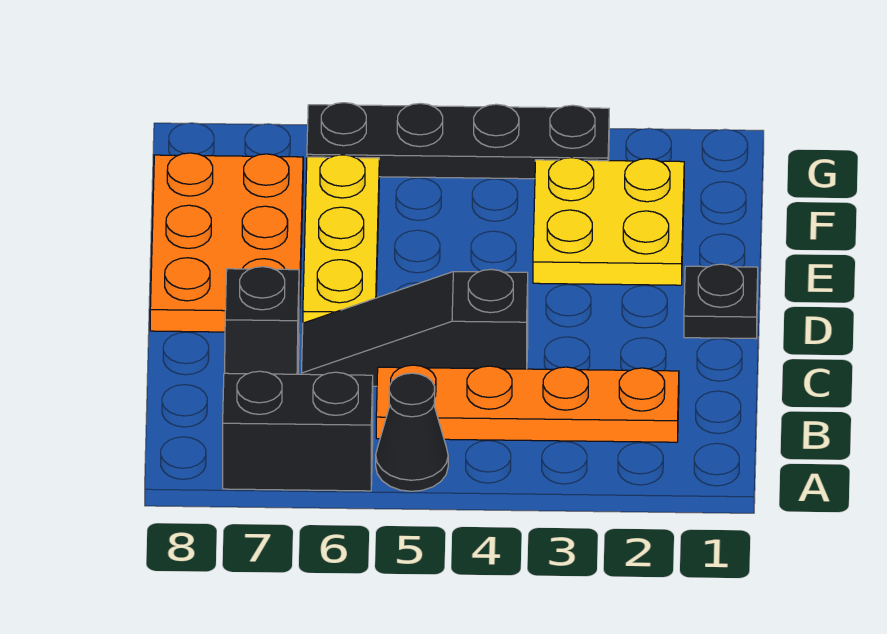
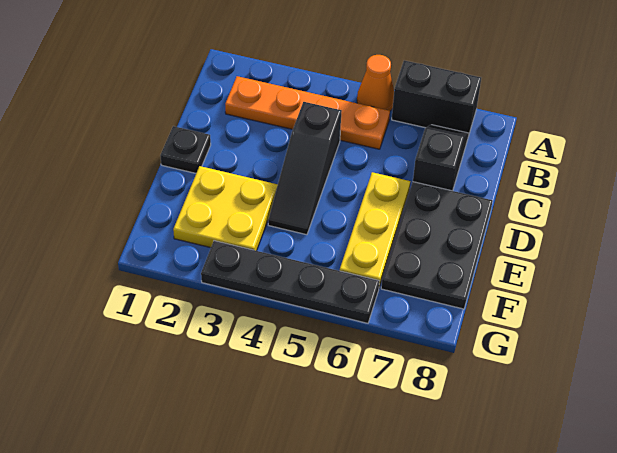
black cone A5 level 1 -> orange cone A5 level 1
black slope C4:C6 level 1 top 4 -> black slope C4:E4 level 1 top C
orange plate D7:F8 level 1 -> black plate D7:F8 level 1

